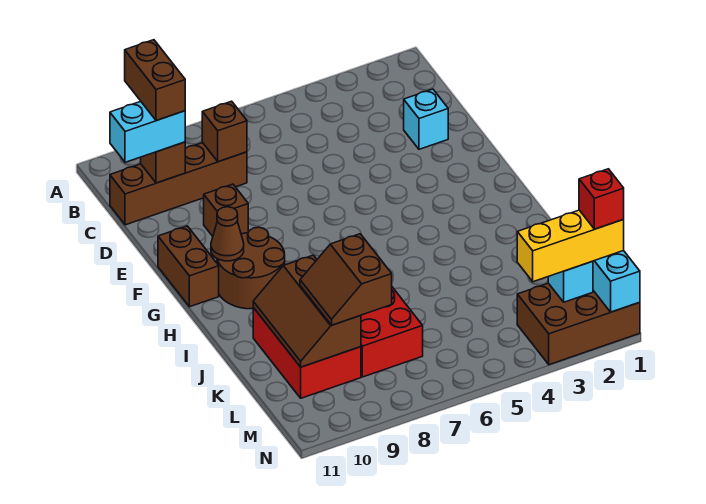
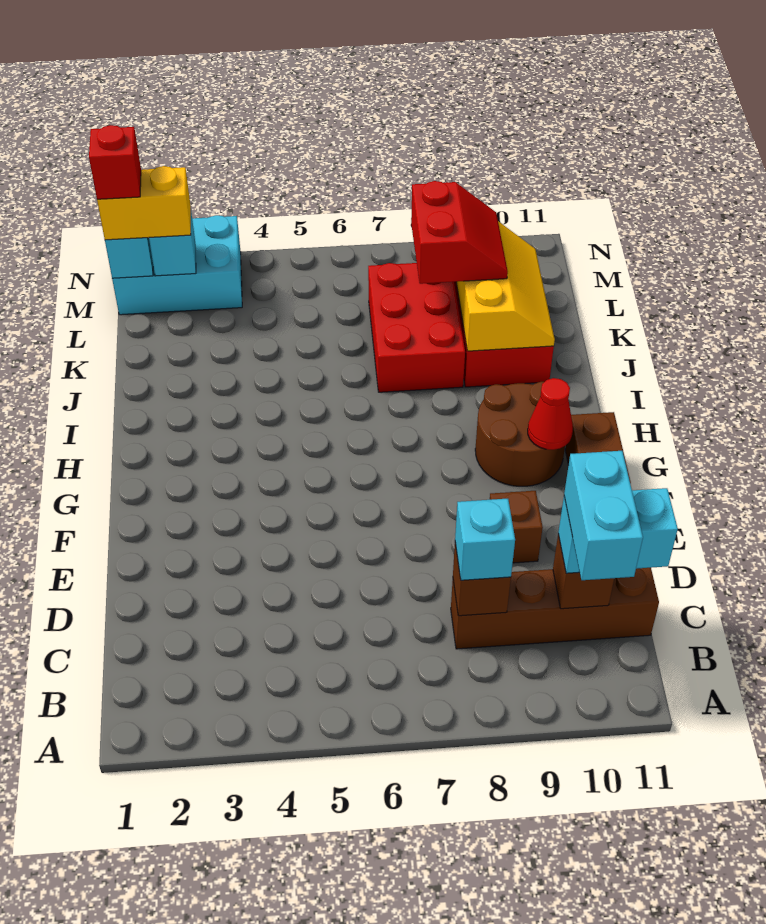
brown brick B10:C10 level 4 -> cyan brick B10:C10 level 4
cyan brick D2 level 1 -> cyan brick C8 level 3
brown cone G10 level 2 -> red cone G10 level 2
brown slope J9:L10 level 2 top 9 -> yellow slope J9:L10 level 2 top 9
brown slope K8:L9 level 3 top 8 -> red slope K8:L9 level 3 top 8
brown brick M1:N3 level 1 -> cyan brick M1:N3 level 1
yellow brick M1:M3 level 3 -> yellow brick M1:M2 level 3

